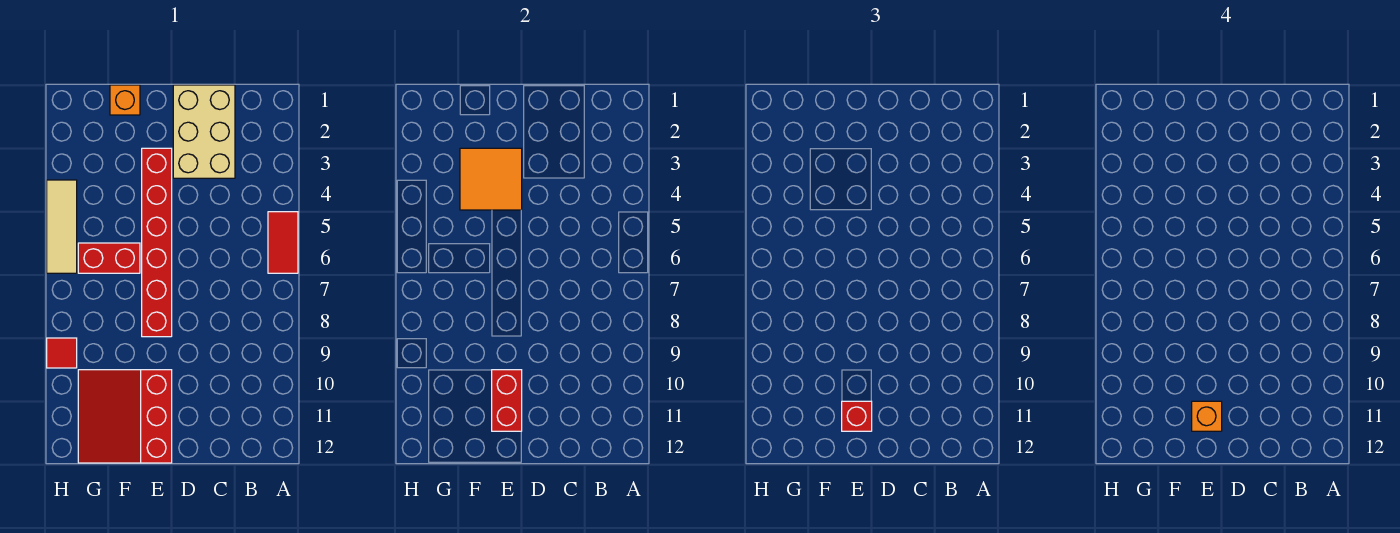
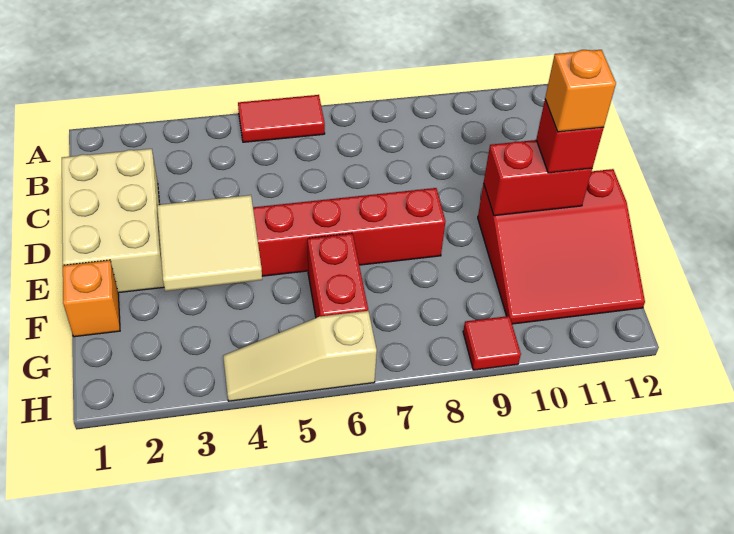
tan brick C1:D3 level 1 -> tan brick C1:E2 level 1
orange tile E3:F4 level 2 -> tan tile E3:F4 level 2
tan tile H4:H6 level 1 -> tan slope H4:H6 level 1 top 6

